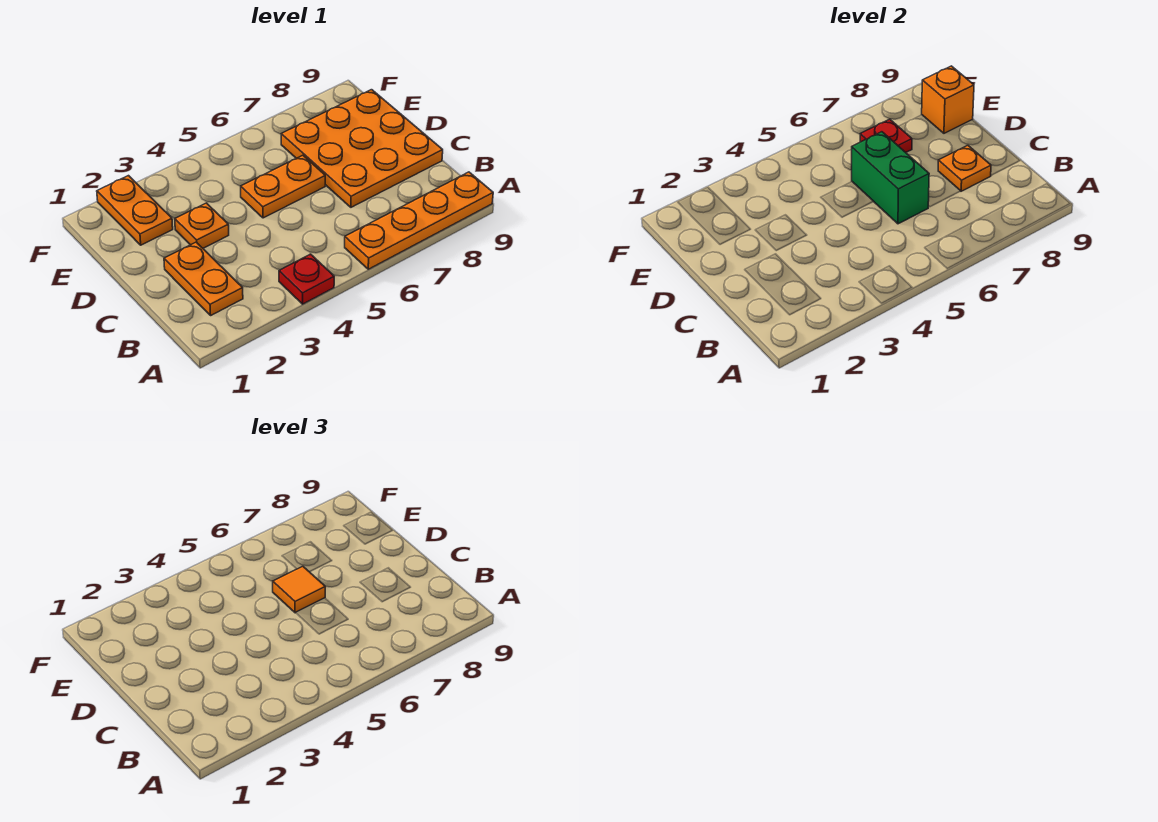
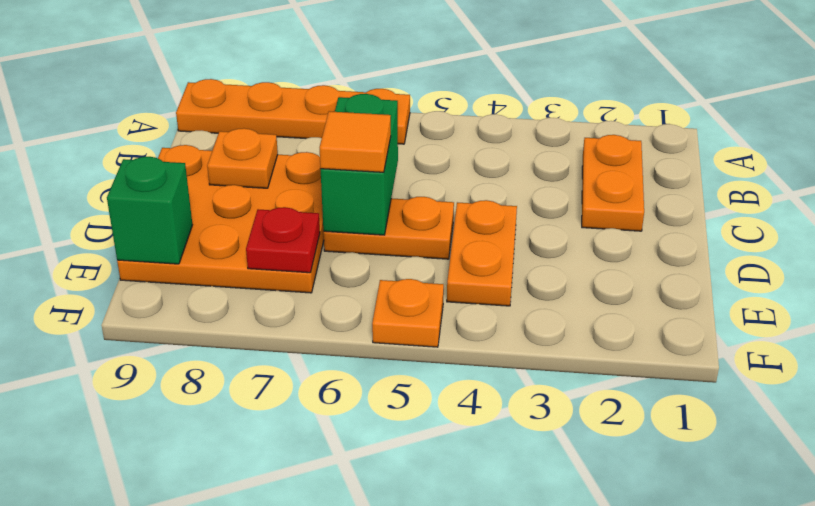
red plate A4 level 1 -> none
orange plate D3 level 1 -> orange plate F5 level 1
orange plate E2:F2 level 1 -> orange plate D4:E4 level 1
orange brick E9 level 2 -> green brick E9 level 2

